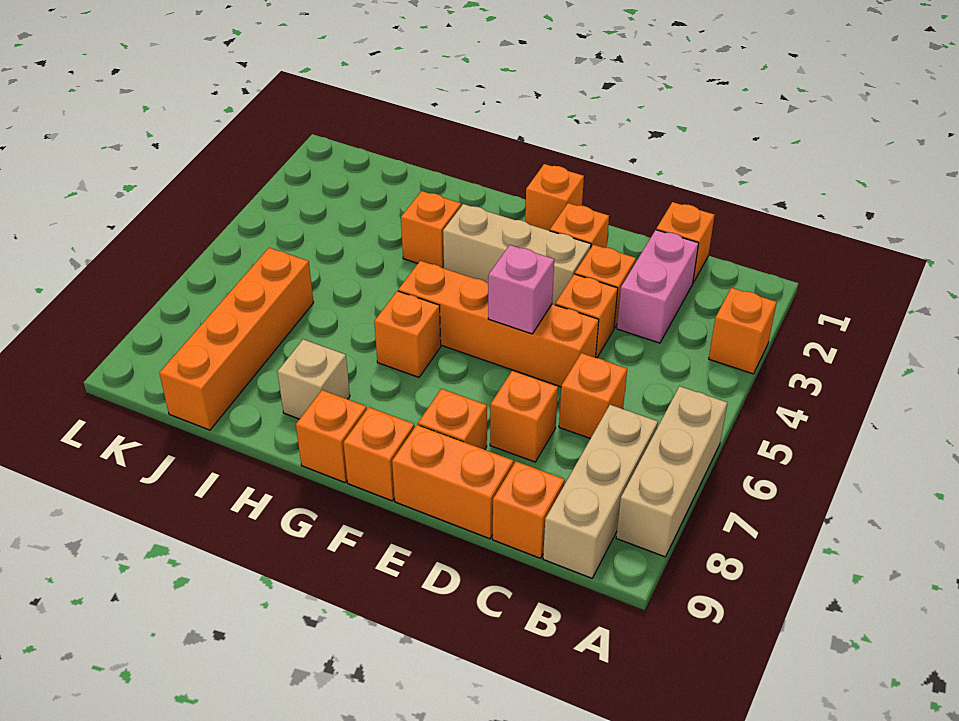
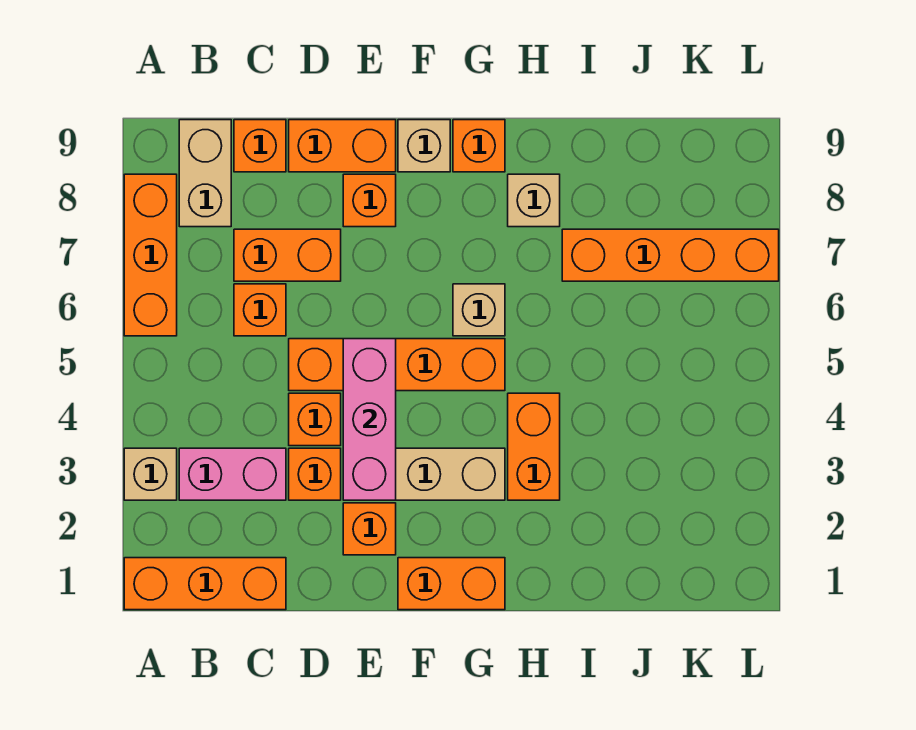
orange brick A3 level 1 -> tan brick A3 level 1
tan brick A6:A8 level 1 -> orange brick A6:A8 level 1
tan brick B7:B9 level 1 -> tan brick B8:B9 level 1
orange brick C1 level 1 -> orange brick A1:C1 level 1
pink brick C2:C3 level 1 -> pink brick B3:C3 level 1
orange brick D7 level 1 -> orange brick C7:D7 level 1
pink brick E5 level 2 -> pink brick E3:E5 level 2
orange brick F1 level 1 -> orange brick F1:G1 level 1
orange brick F9 level 1 -> tan brick F9 level 1
orange brick G6 level 1 -> tan brick G6 level 1
orange brick H3 level 1 -> orange brick H3:H4 level 1
orange brick J6:J9 level 1 -> orange brick I7:L7 level 1

